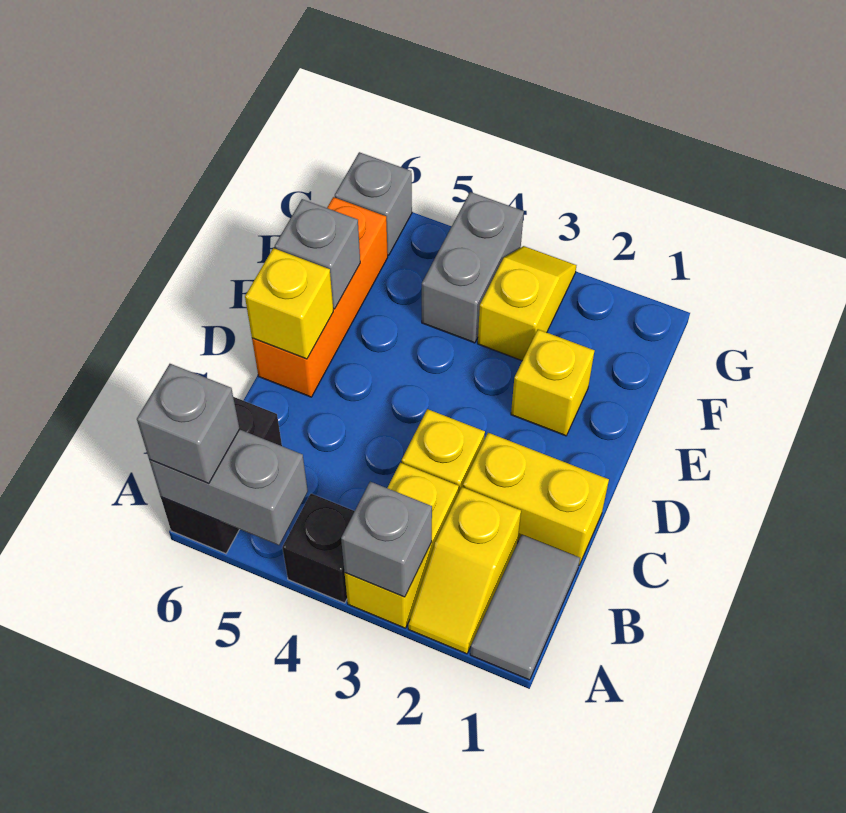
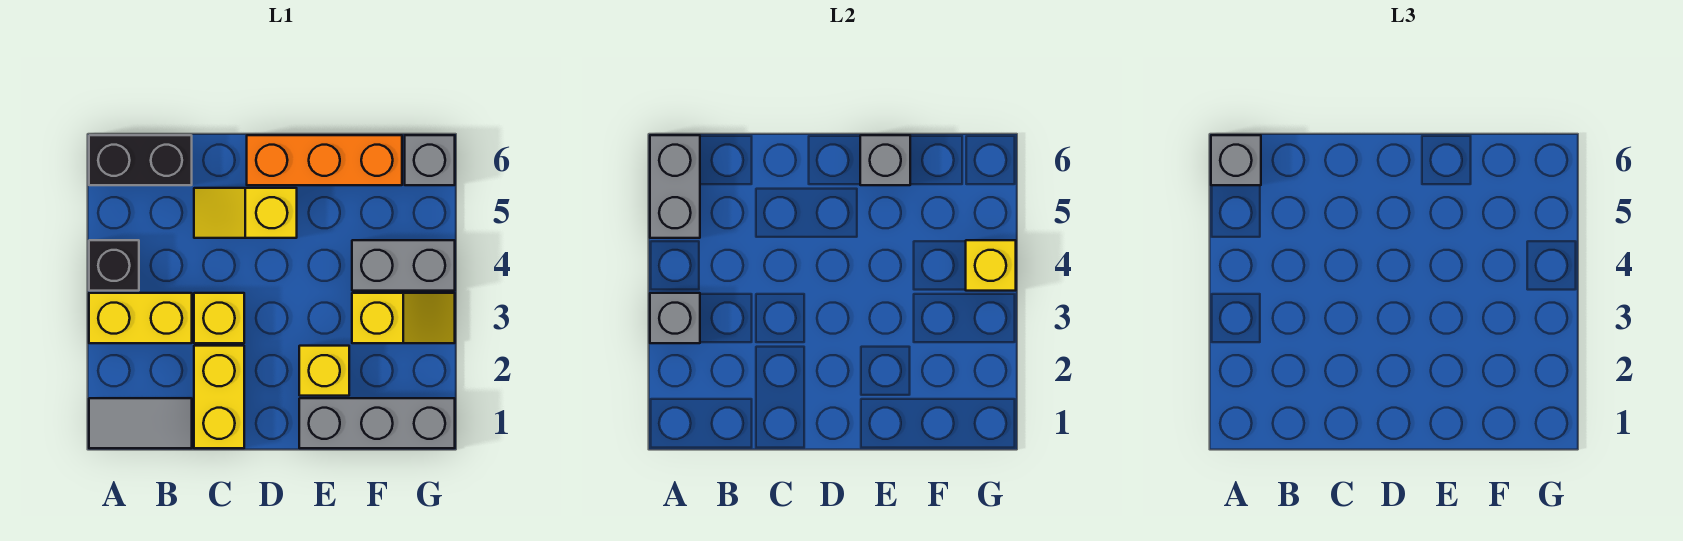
yellow slope A2:B2 level 1 top B -> yellow slope C5:D5 level 1 top D
yellow brick D6 level 2 -> yellow brick G4 level 2
none -> grey brick E1:G1 level 1

